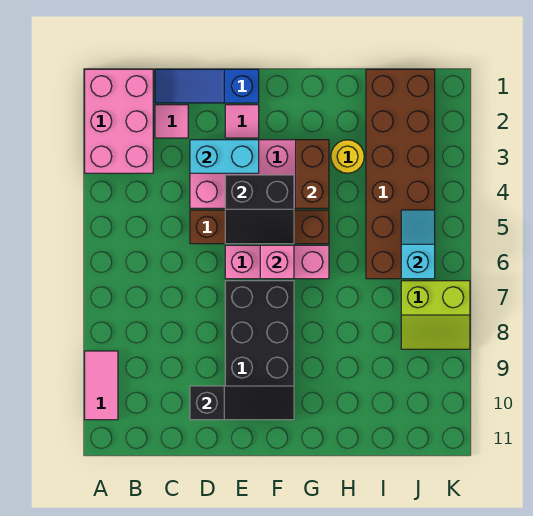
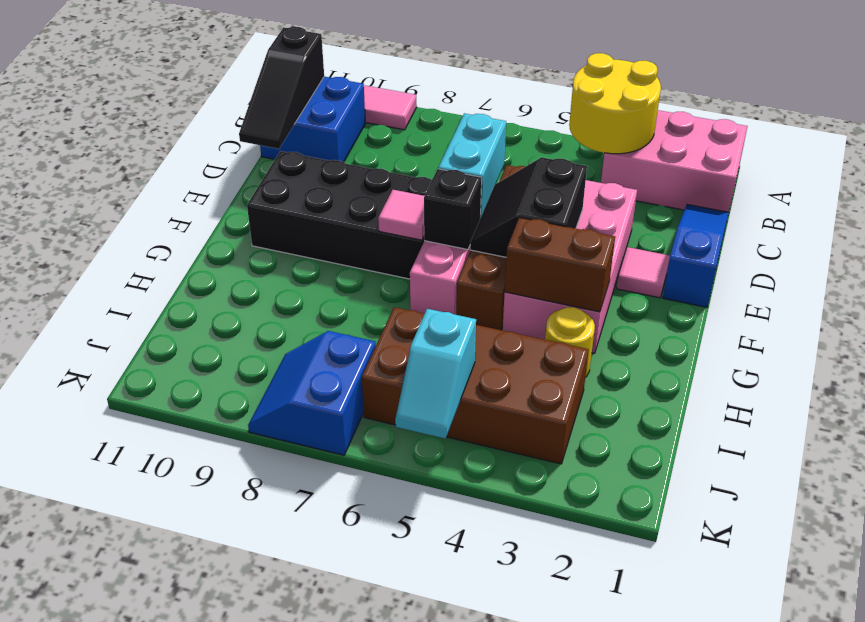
none -> yellow round brick A3:B4 level 2
none -> blue brick B10:C11 level 1
pink tile C2 level 1 -> pink tile F7 level 2
cyan brick D3:E3 level 2 -> cyan brick D6:E6 level 2
black slope D10:F10 level 2 top D -> black slope B11:D11 level 2 top B
pink brick F6 level 2 -> black brick F6 level 2
brown brick I1:J6 level 1 -> brown brick I3:J6 level 1
cyan slope J5:J6 level 2 top 6 -> cyan slope J5:K5 level 2 top J
lime slope J7:K8 level 1 top 7 -> blue slope J7:K8 level 1 top 7

